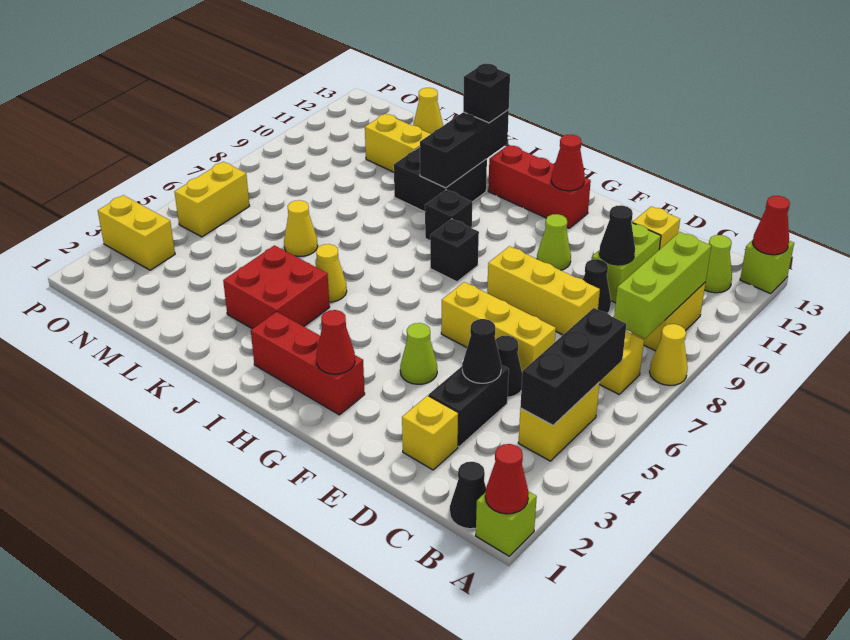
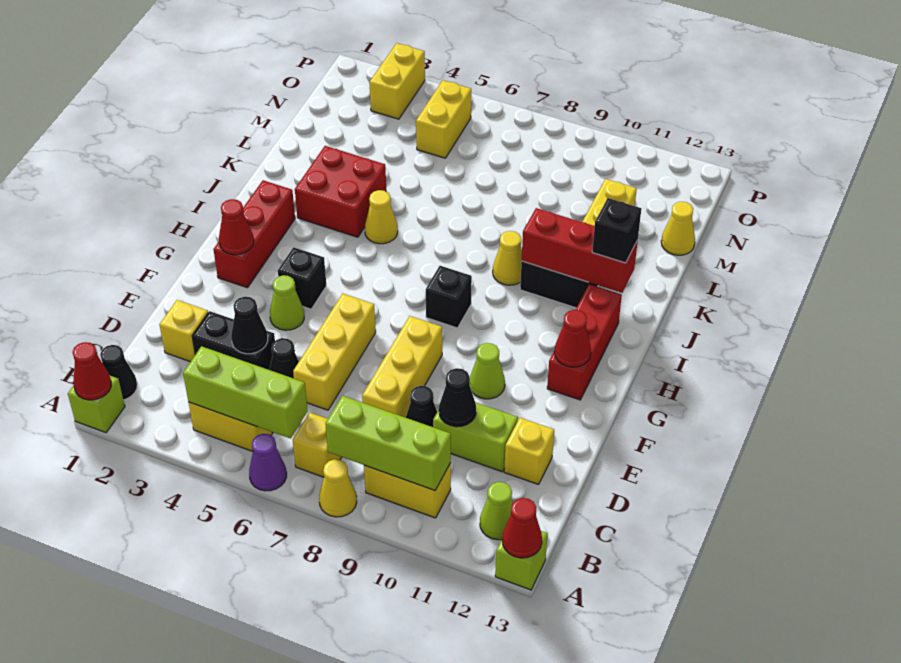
none -> purple cone A6 level 1
black brick B4:B6 level 2 -> lime brick B4:B6 level 2
black brick I9 level 1 -> black brick G4 level 1
black brick J10:J12 level 2 -> red brick J10:J12 level 2
yellow cone L6 level 1 -> yellow cone J9 level 1
yellow brick O5:O6 level 1 -> yellow brick N5:O5 level 1

